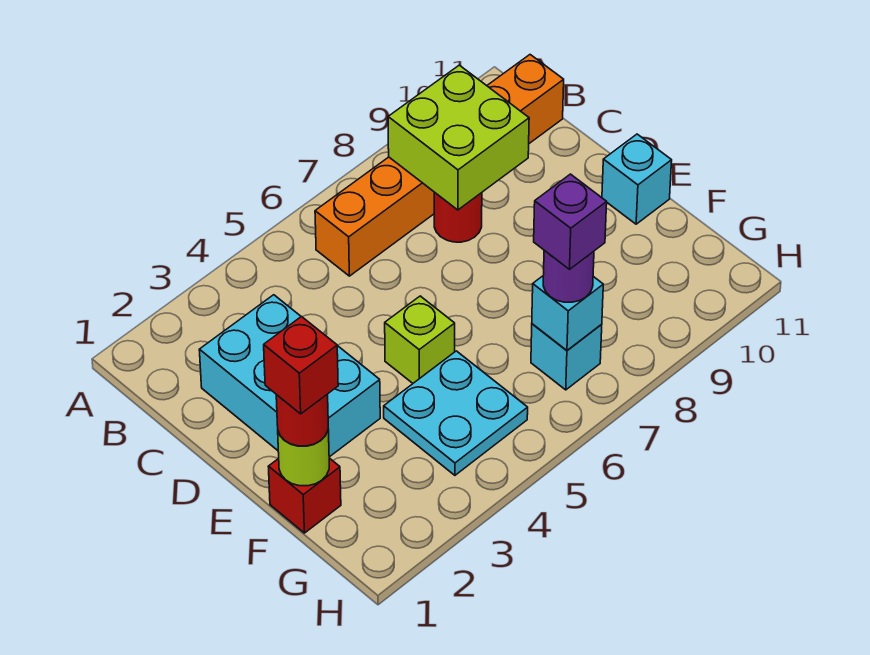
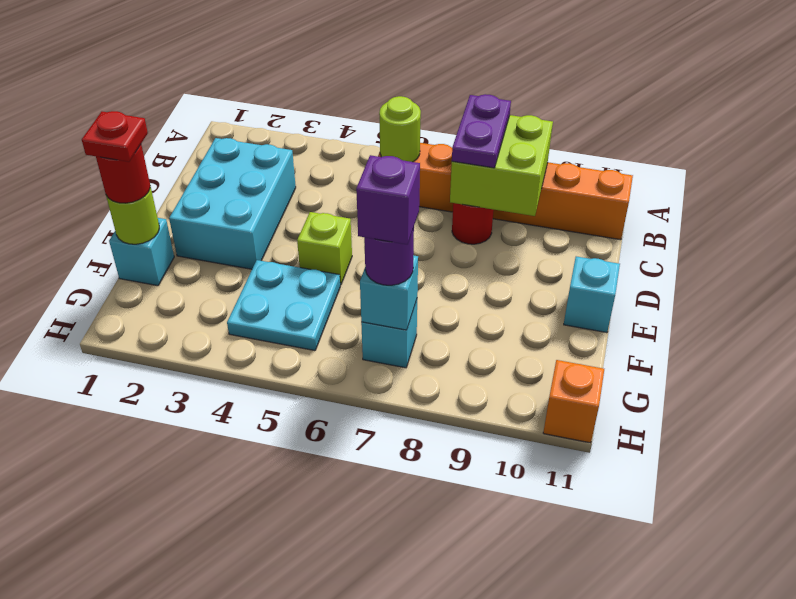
none -> lime round brick B6 level 2
none -> purple plate B8:C8 level 3
red brick F1 level 1 -> cyan brick F1 level 1
red brick F1 level 4 -> red plate F1 level 4
none -> orange brick H11 level 1

